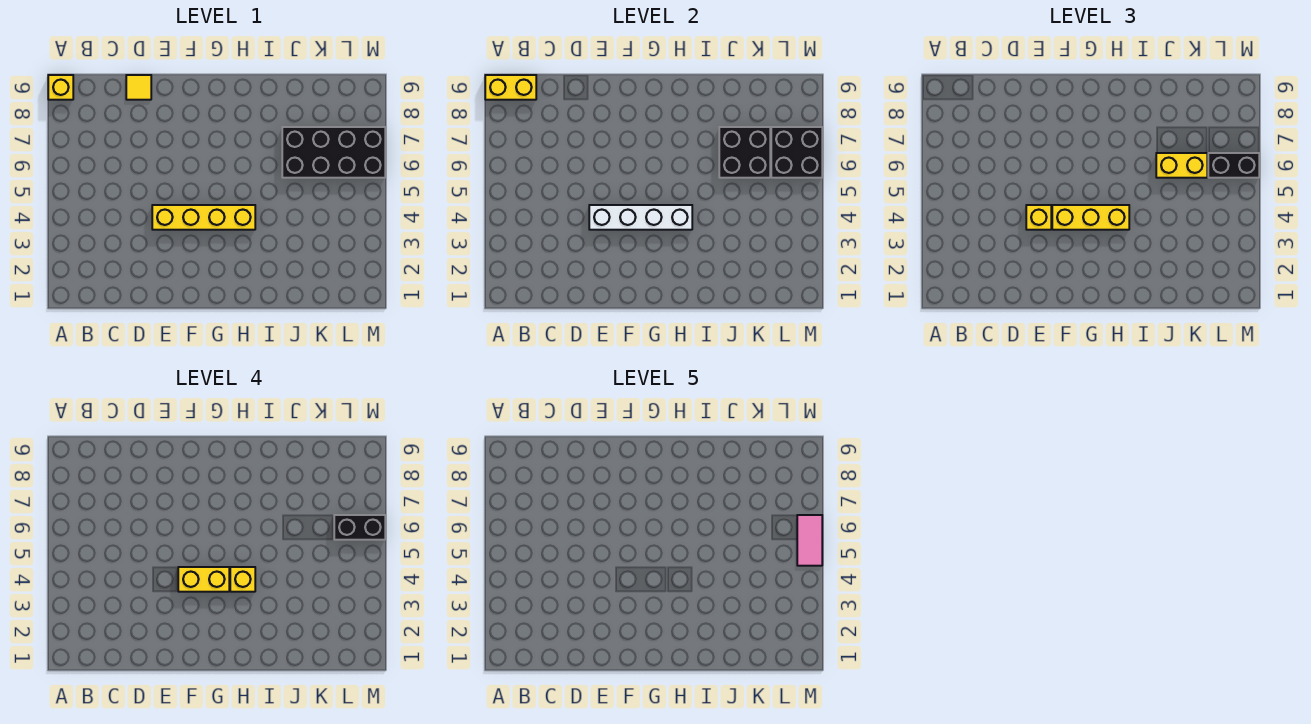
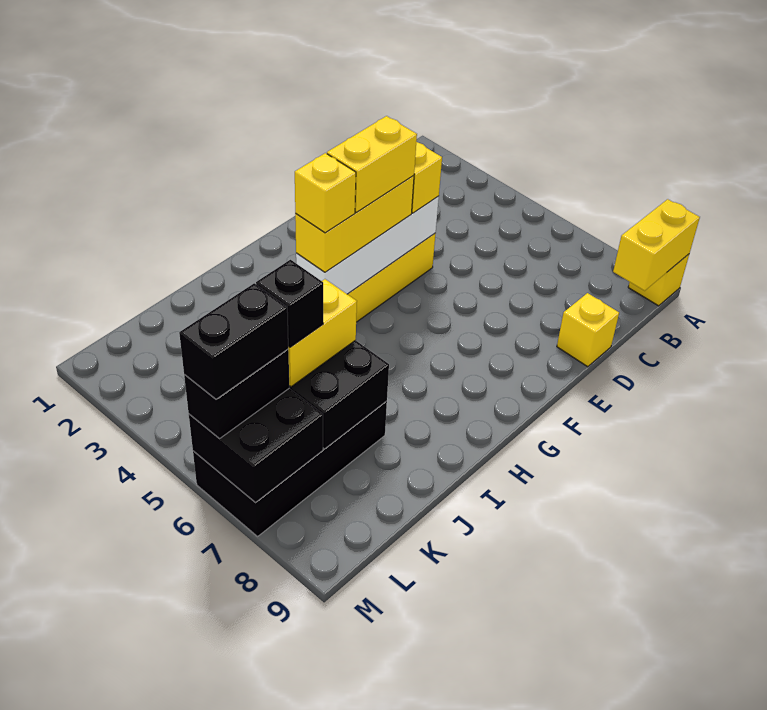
yellow tile D9 level 1 -> yellow brick D9 level 1
none -> black brick K6 level 4
pink tile M5:M6 level 5 -> none

